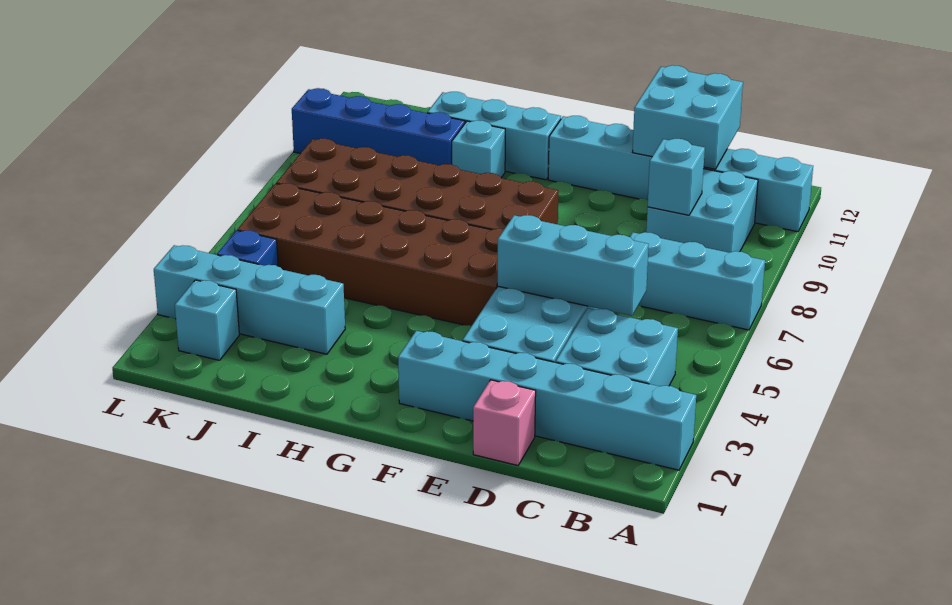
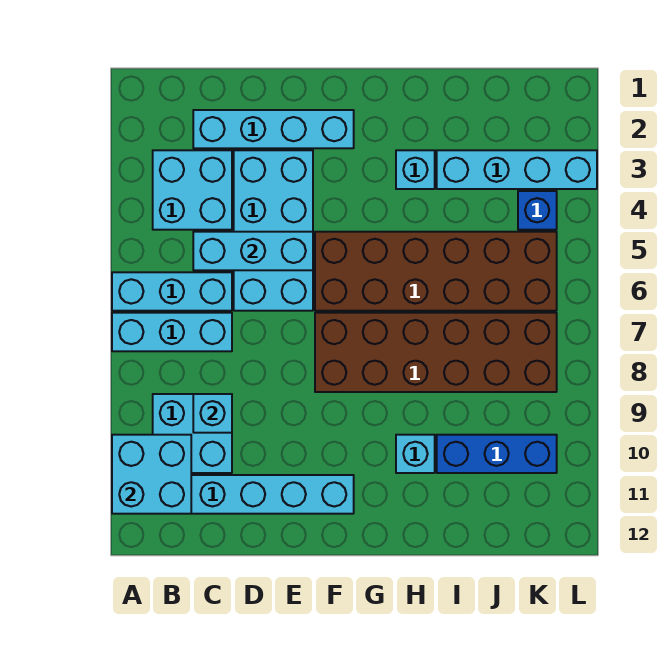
cyan brick A2:F2 level 1 -> cyan brick C2:F2 level 1
cyan brick C11:D12 level 2 -> cyan brick A10:B11 level 2
pink brick D1 level 1 -> none
cyan brick G11:I11 level 1 -> cyan brick A6:C6 level 1
blue brick I10:L10 level 1 -> blue brick I10:K10 level 1
cyan brick K2 level 1 -> cyan brick H3 level 1

